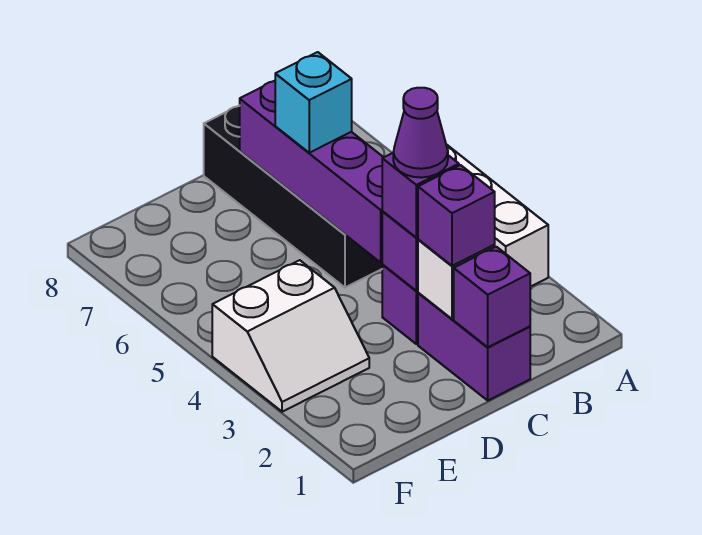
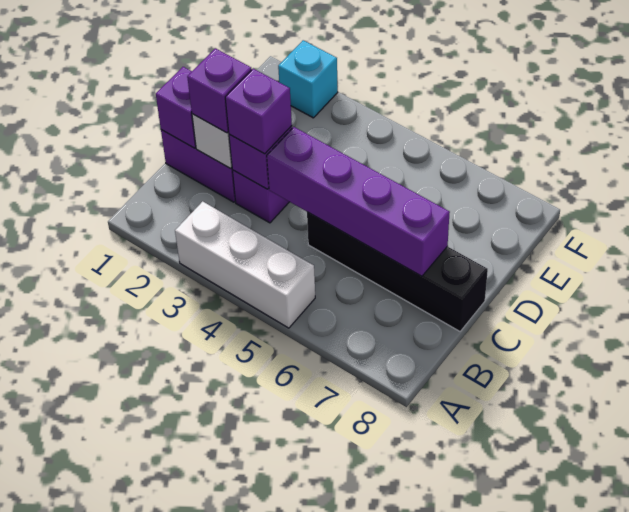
purple cone C3 level 4 -> none
cyan brick C6 level 3 -> cyan brick F2 level 1
white slope E3:F4 level 1 top 4 -> none

